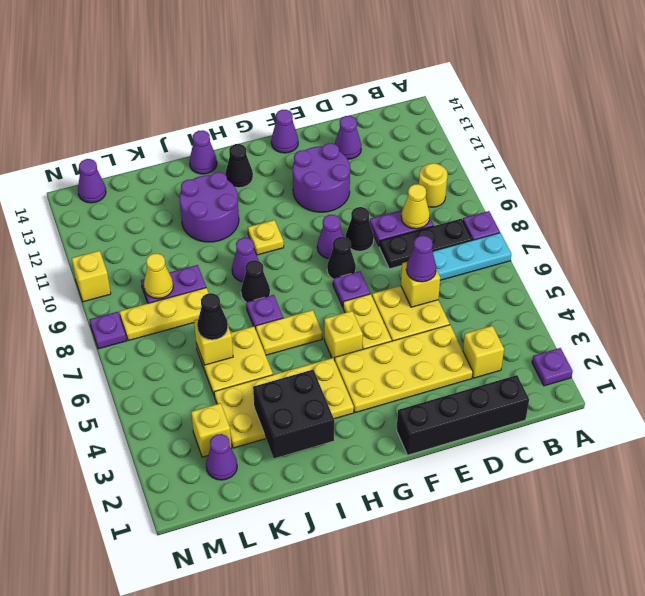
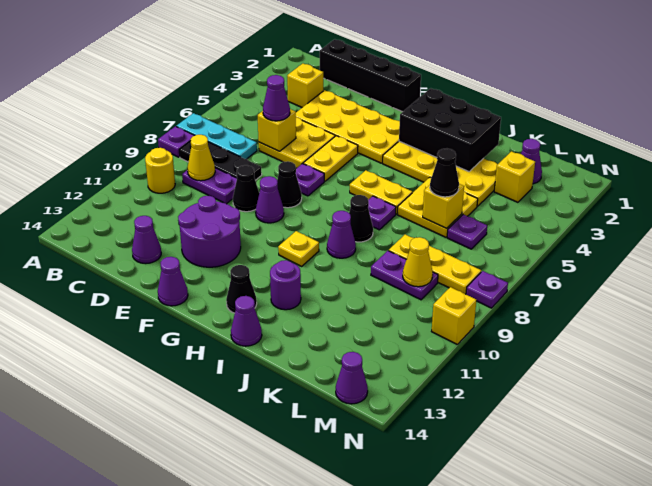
purple plate A2 level 1 -> purple plate L6 level 1
yellow brick G5 level 1 -> none
black brick I2:J3 level 2 -> black brick H2:J3 level 2
purple round brick I11:J12 level 1 -> purple round brick I12 level 1

